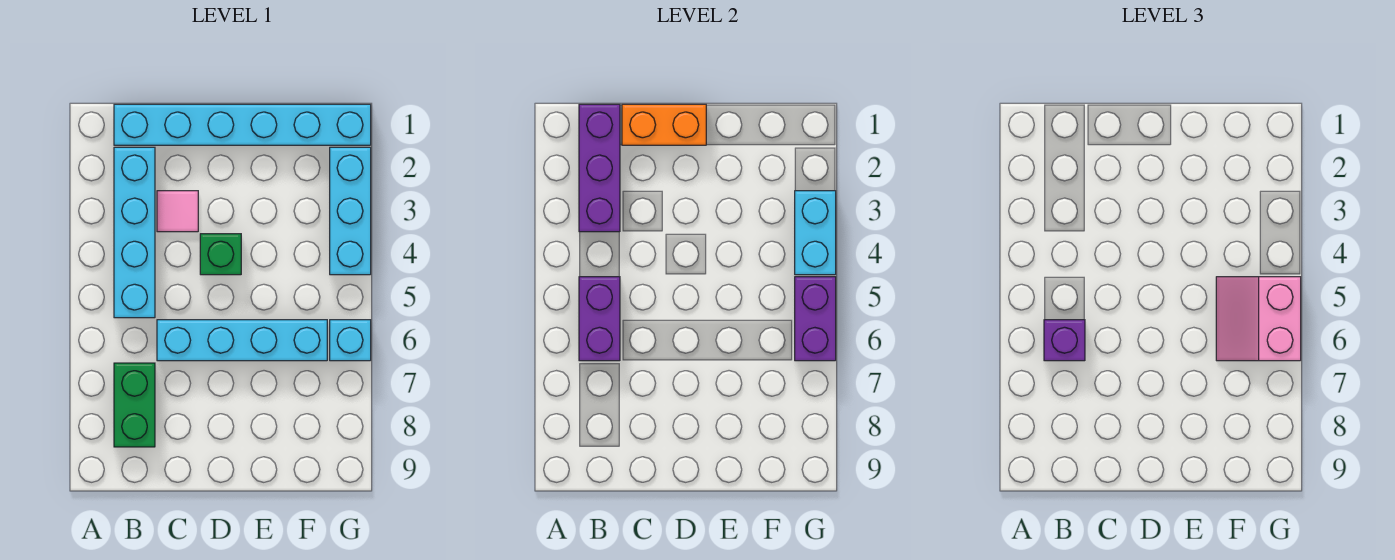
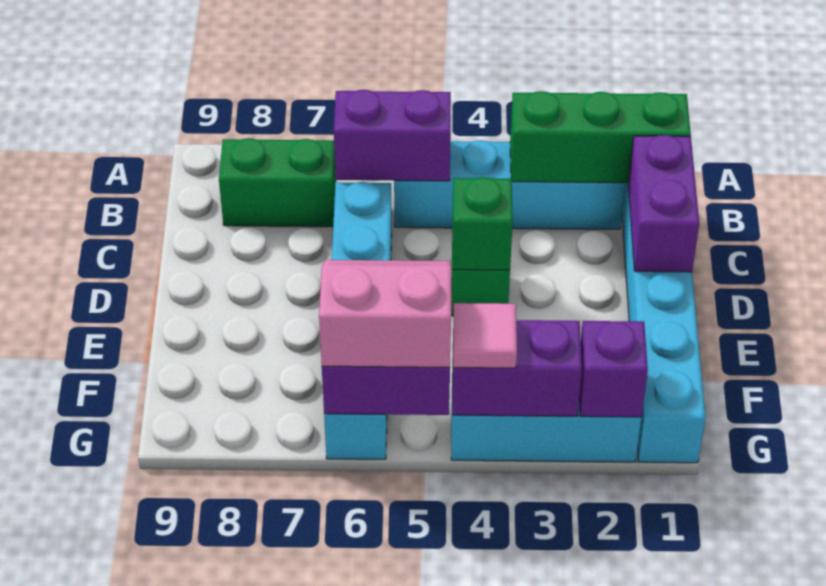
purple brick B1:B3 level 2 -> green brick B1:B3 level 2
purple brick B6 level 3 -> purple brick G2 level 2
orange brick C1:D1 level 2 -> purple brick C1:D1 level 2
pink tile C3 level 1 -> pink tile G4 level 3
none -> green brick D4 level 2
cyan brick G3:G4 level 2 -> purple brick G3:G4 level 2

